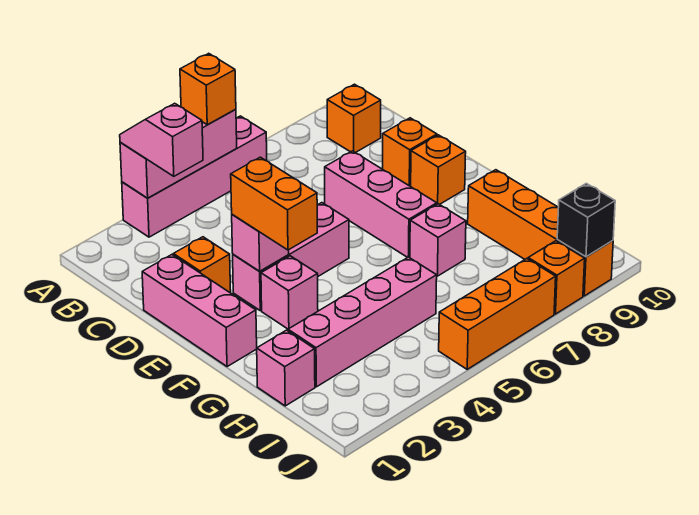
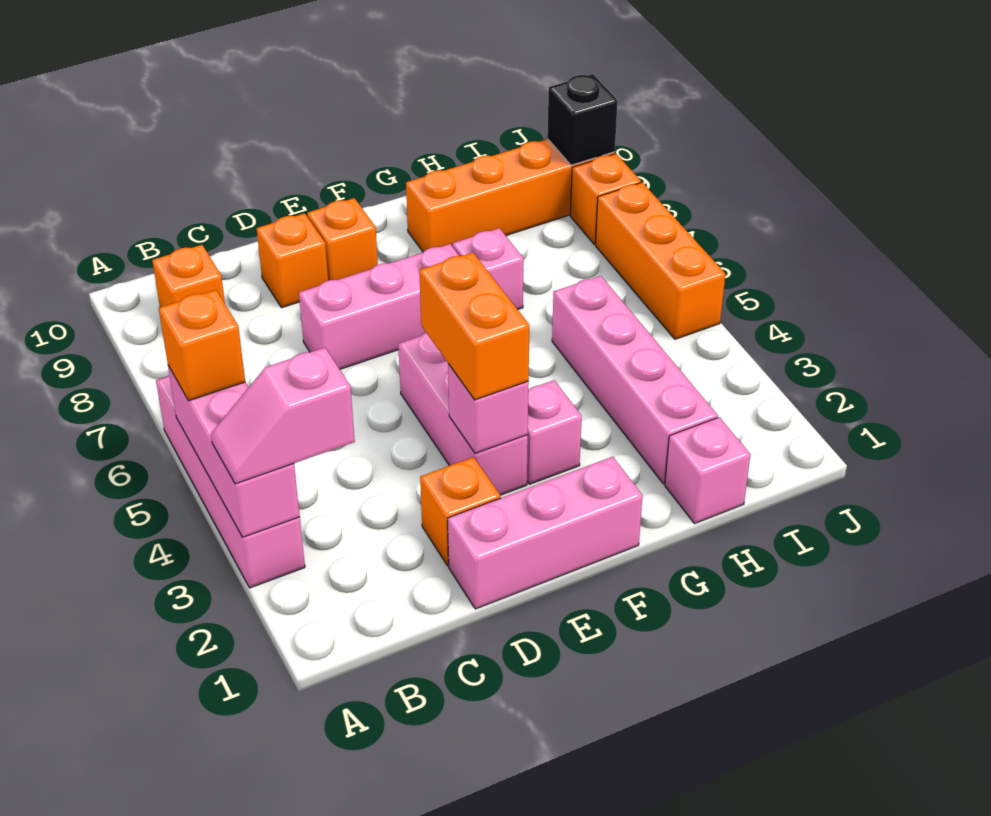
orange brick E3:F3 level 3 -> orange brick E3:E4 level 3

